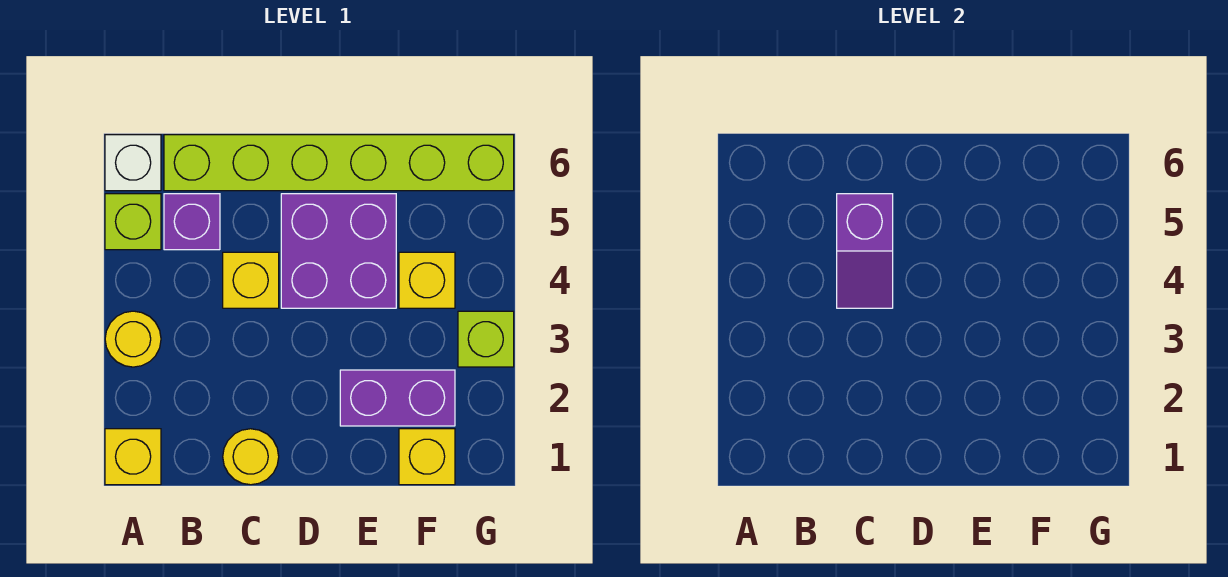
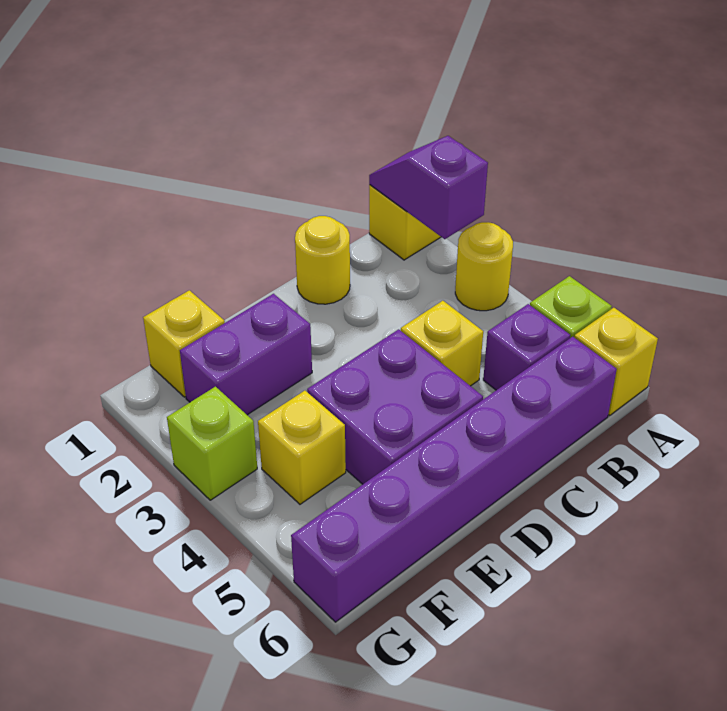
white brick A6 level 1 -> yellow brick A6 level 1
lime brick B6:G6 level 1 -> purple brick B6:G6 level 1
purple slope C4:C5 level 2 top 5 -> purple slope A1:A2 level 2 top 2

